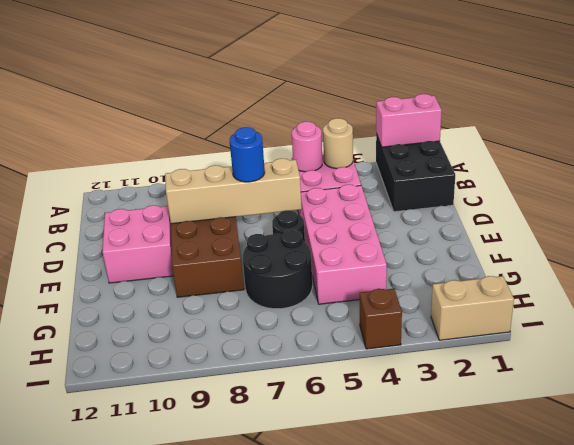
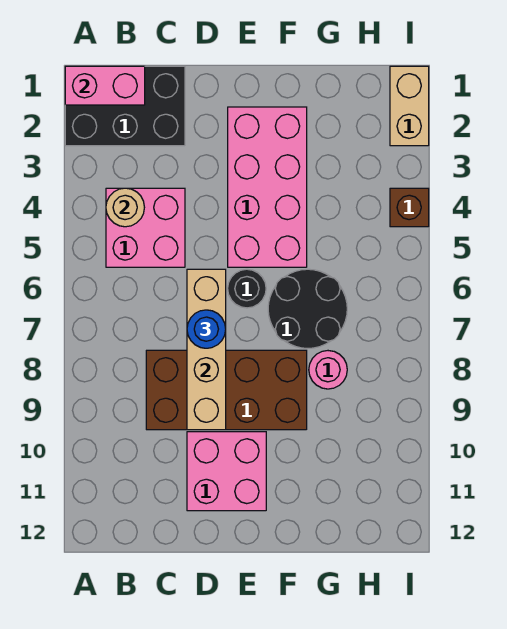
pink brick A1:A2 level 2 -> pink brick A1:B1 level 2
pink round brick B5 level 2 -> pink round brick G8 level 1
pink brick D4:G5 level 1 -> pink brick E2:F5 level 1

